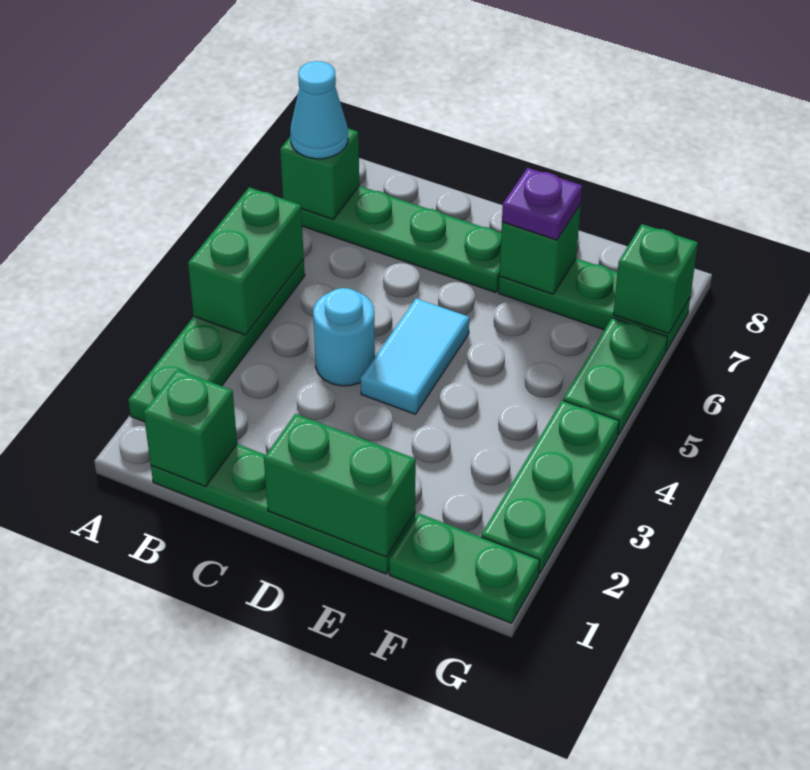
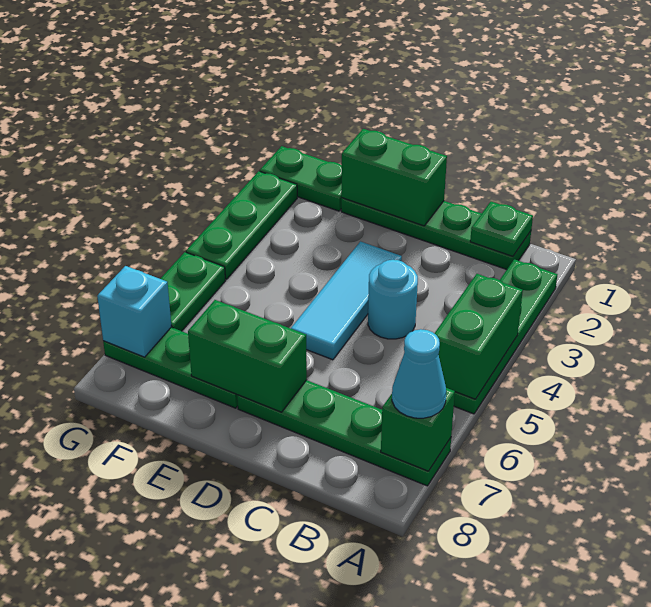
green brick B1 level 2 -> green plate B1 level 2
cyan tile D4:D5 level 1 -> cyan tile D3:D5 level 1
green brick E7 level 2 -> green brick D7:E7 level 2
purple plate E7 level 3 -> none
green brick G7 level 2 -> cyan brick G7 level 2

